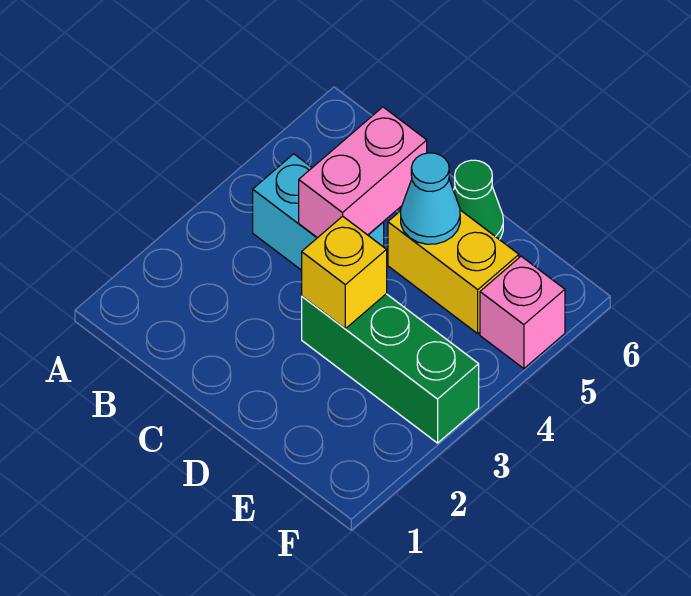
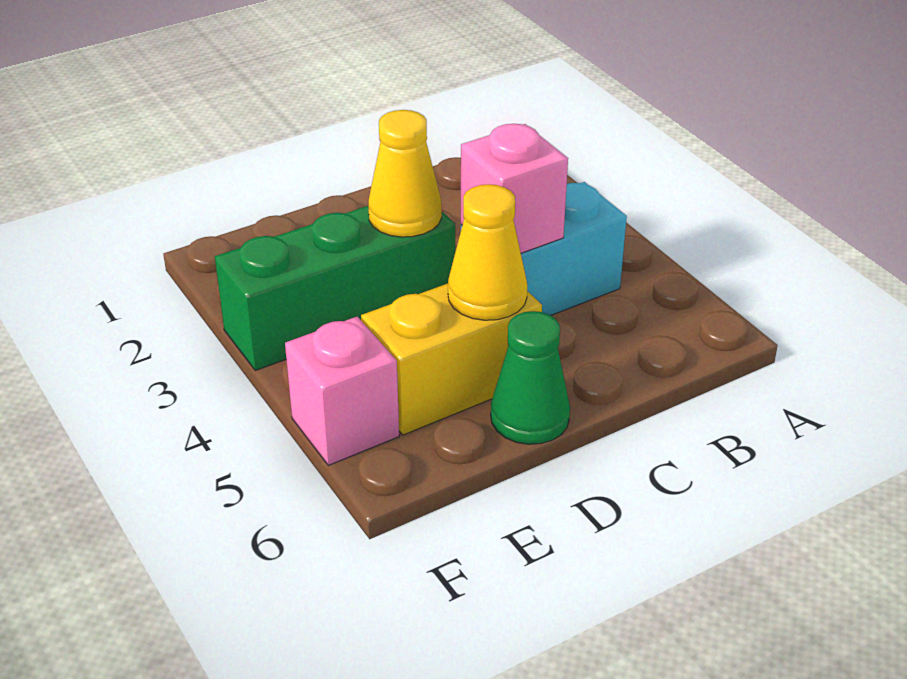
pink brick C4:C5 level 2 -> pink brick C4 level 2
yellow brick D3 level 2 -> yellow cone D3 level 2
cyan cone D5 level 2 -> yellow cone D5 level 2

